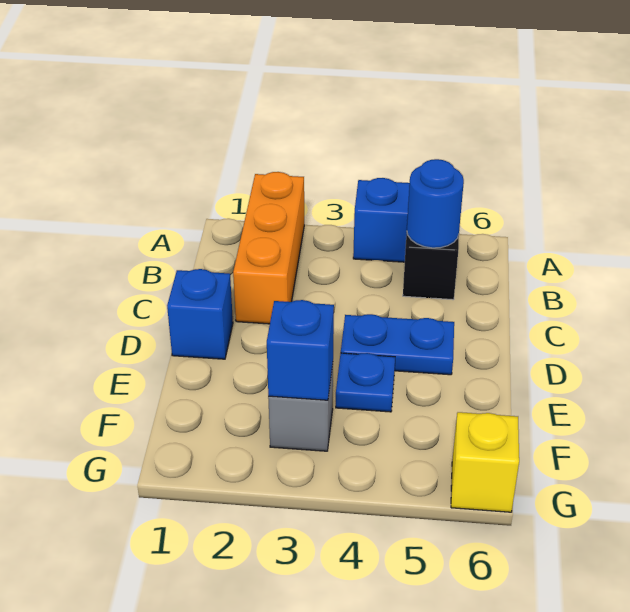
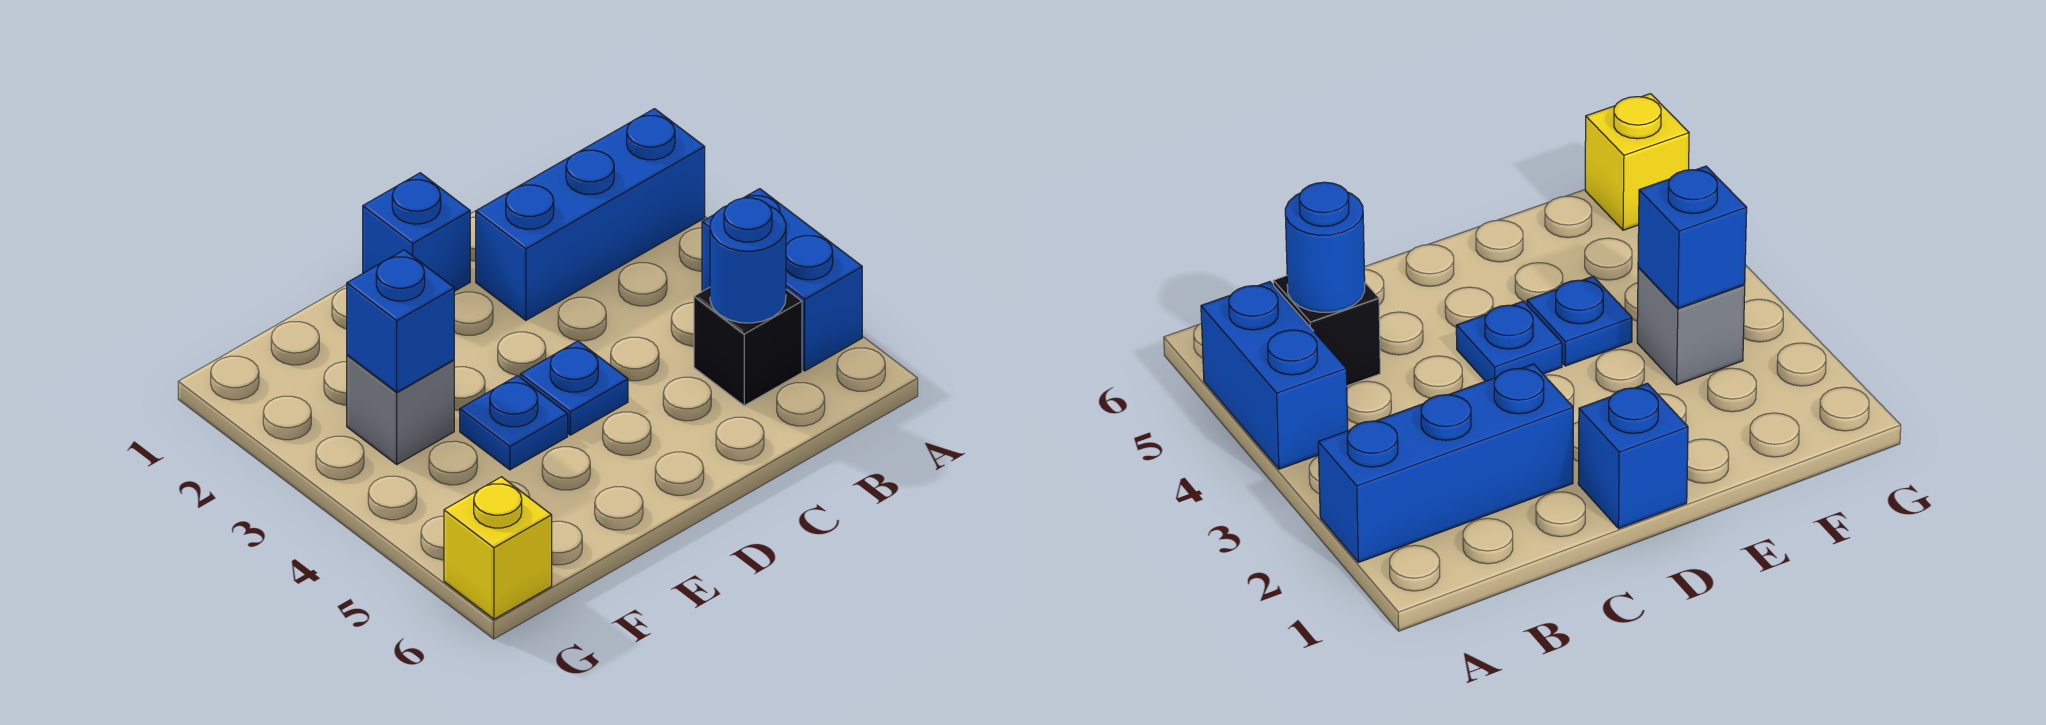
orange brick A2:C2 level 1 -> blue brick A2:C2 level 1
blue plate D4:D5 level 1 -> blue plate D4 level 1

